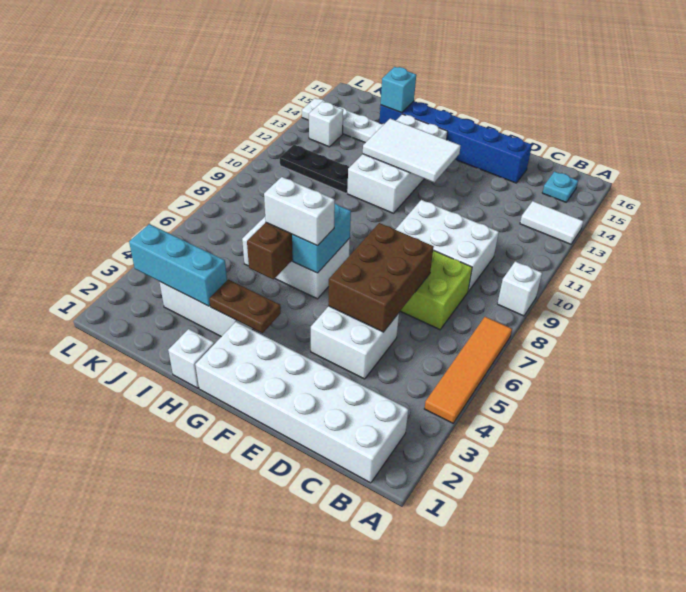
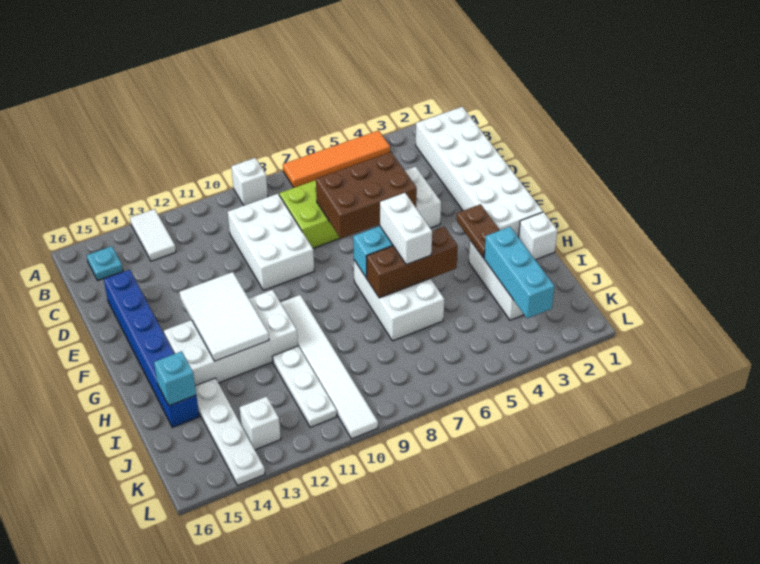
none -> white tile G10:L10 level 1
black plate I11:K11 level 1 -> white plate I11:K11 level 1

